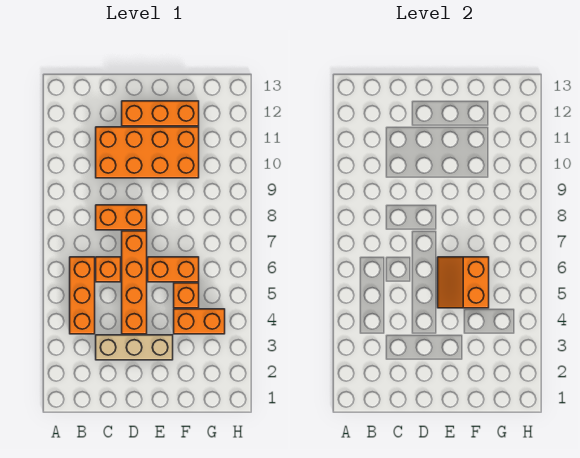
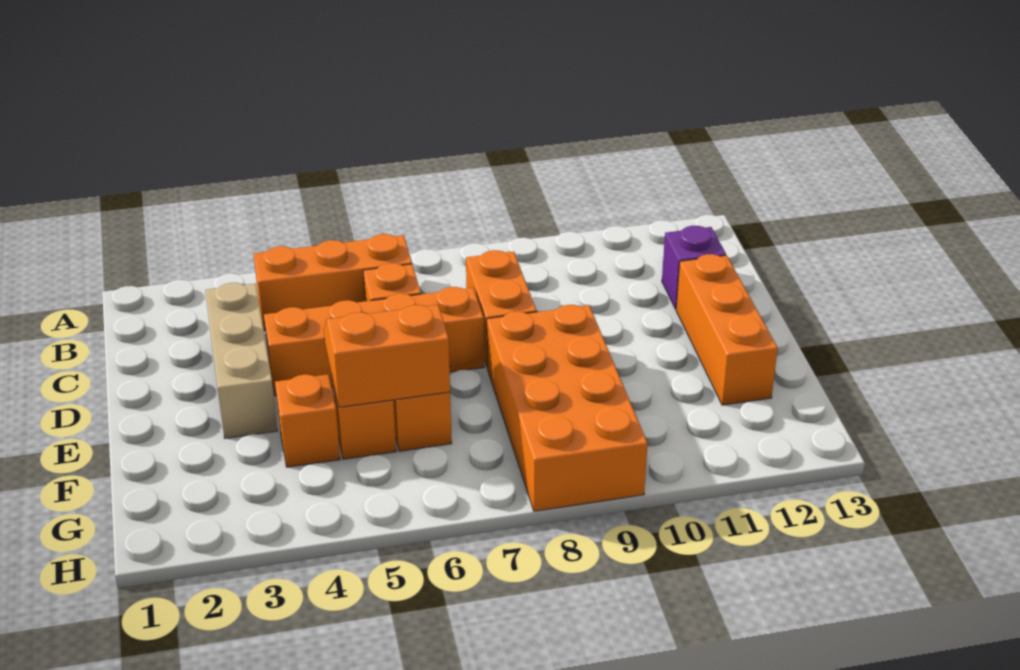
orange brick C10:F11 level 1 -> orange brick E8:H9 level 1
none -> purple brick C12 level 1
orange brick F4:G4 level 1 -> orange brick F4 level 1

